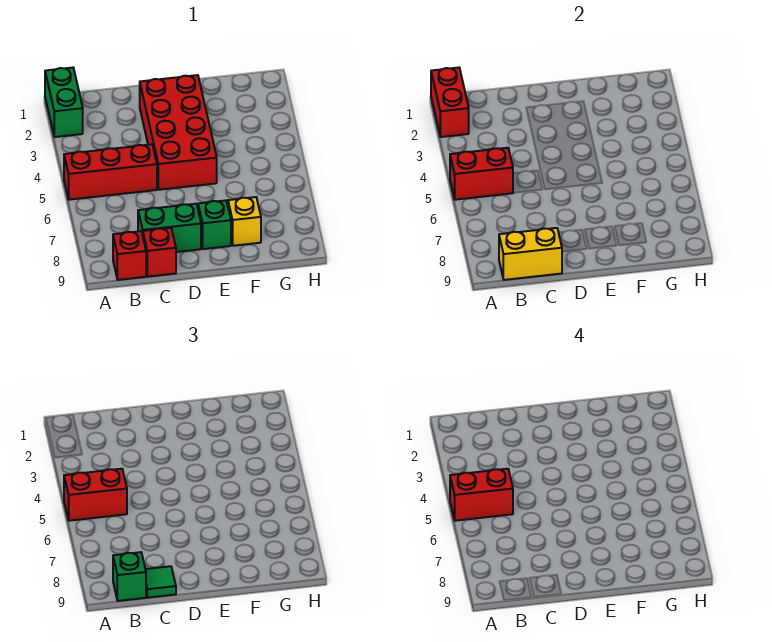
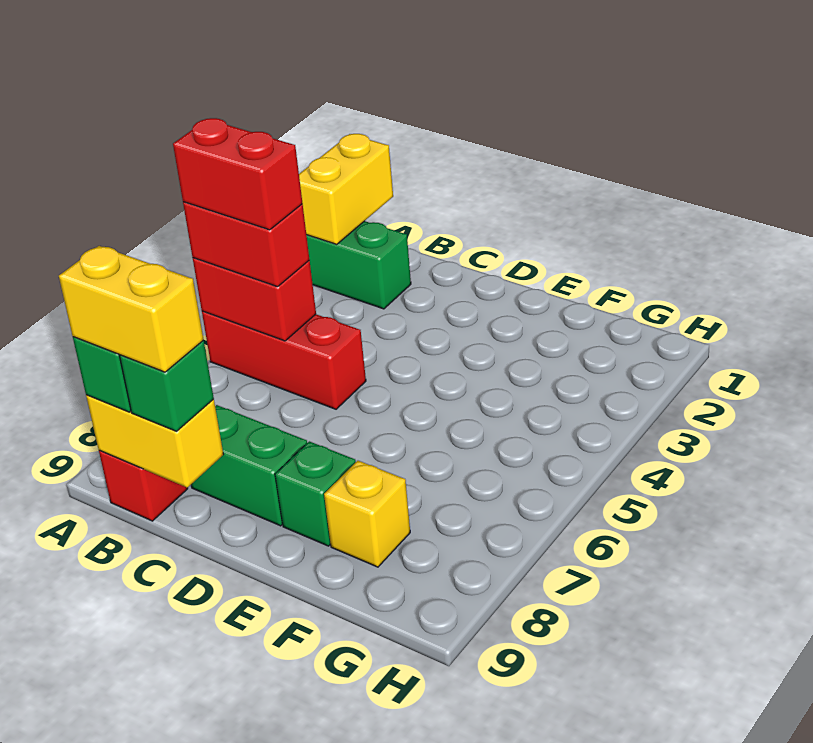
green brick A1:A2 level 1 -> green brick A2:B2 level 1
red brick A1:A2 level 2 -> yellow brick A1:A2 level 2
none -> yellow brick B9:C9 level 4
red brick C9 level 1 -> none
green tile C9 level 3 -> green brick C9 level 3
red brick D2:E5 level 1 -> none

